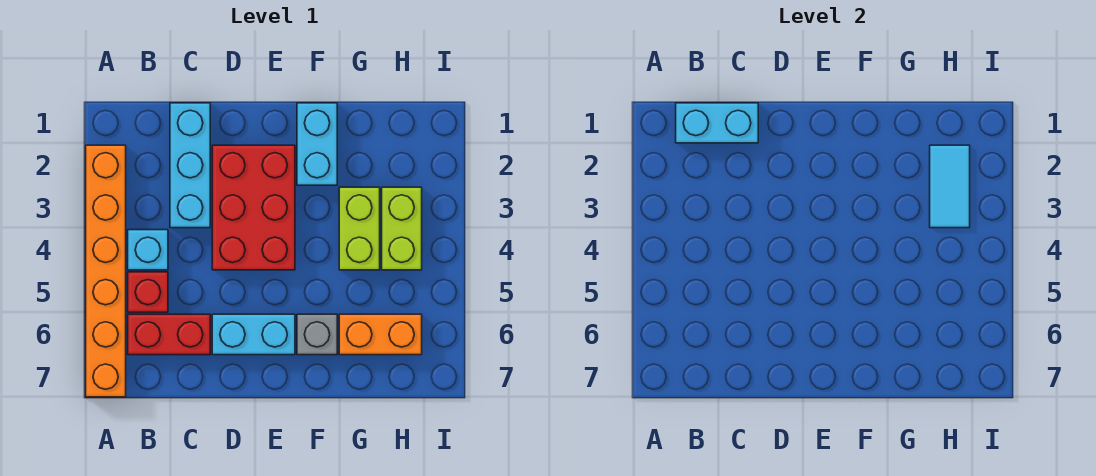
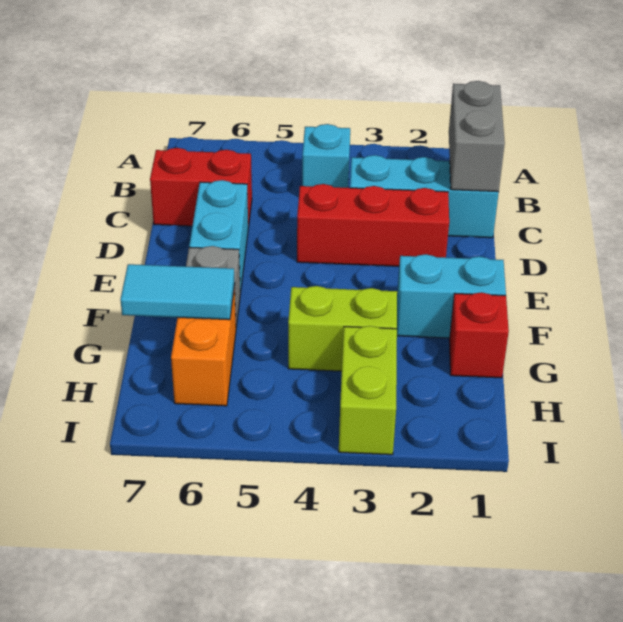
orange brick A2:A7 level 1 -> none
cyan brick B1:C1 level 2 -> grey brick B1:C1 level 2
red brick B5 level 1 -> red brick G1 level 1
red brick B6:C6 level 1 -> red brick C6:C7 level 1
red brick D2:E4 level 1 -> red brick D2:D4 level 1
cyan tile H2:H3 level 2 -> cyan tile G6:G7 level 2
lime brick H3:H4 level 1 -> lime brick H3:I3 level 1

